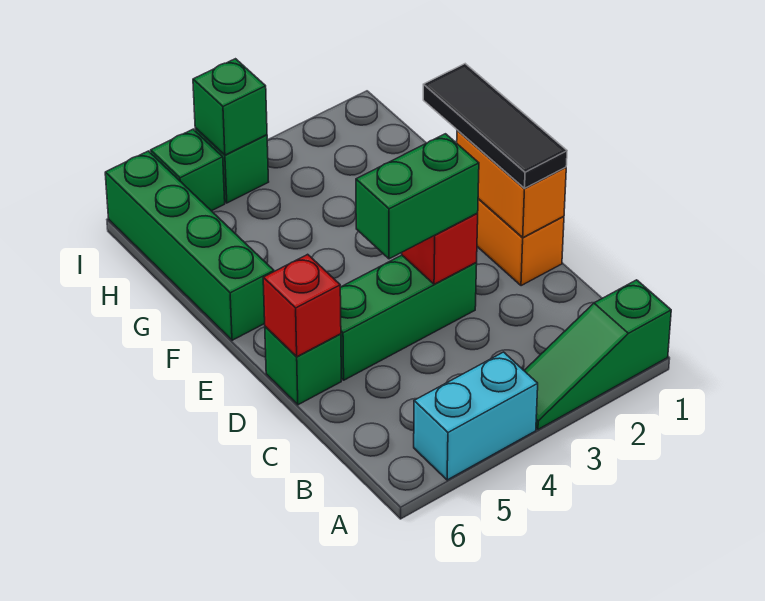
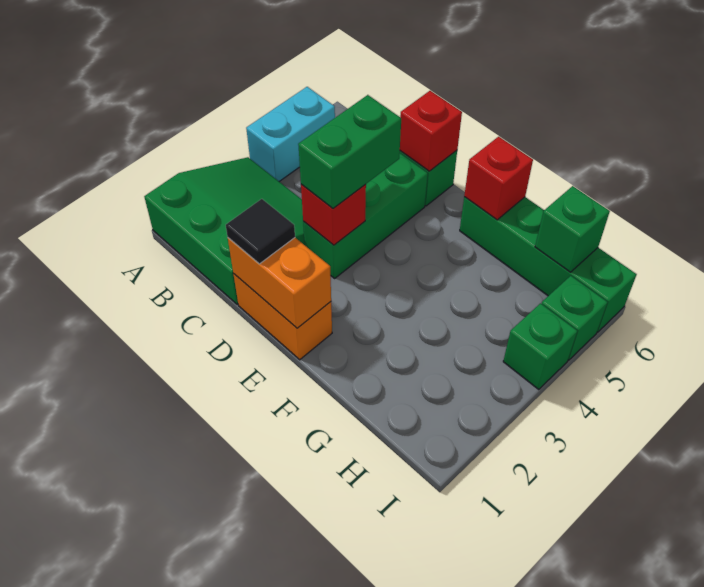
green slope A1:A3 level 1 top 1 -> green slope A1:C3 level 1 top 1
black tile D1:F1 level 3 -> black tile D1 level 3
none -> red brick F6 level 2
green brick I4 level 2 -> green brick H6 level 2

